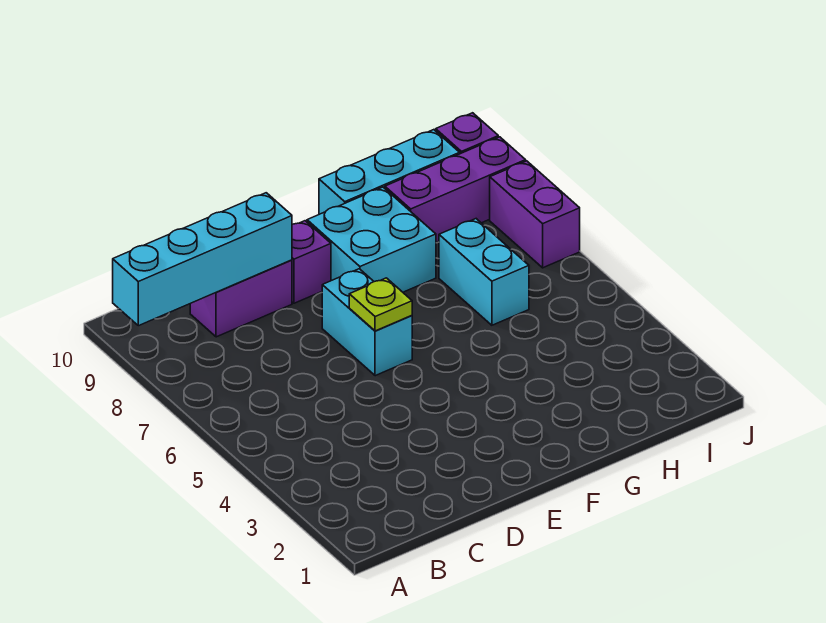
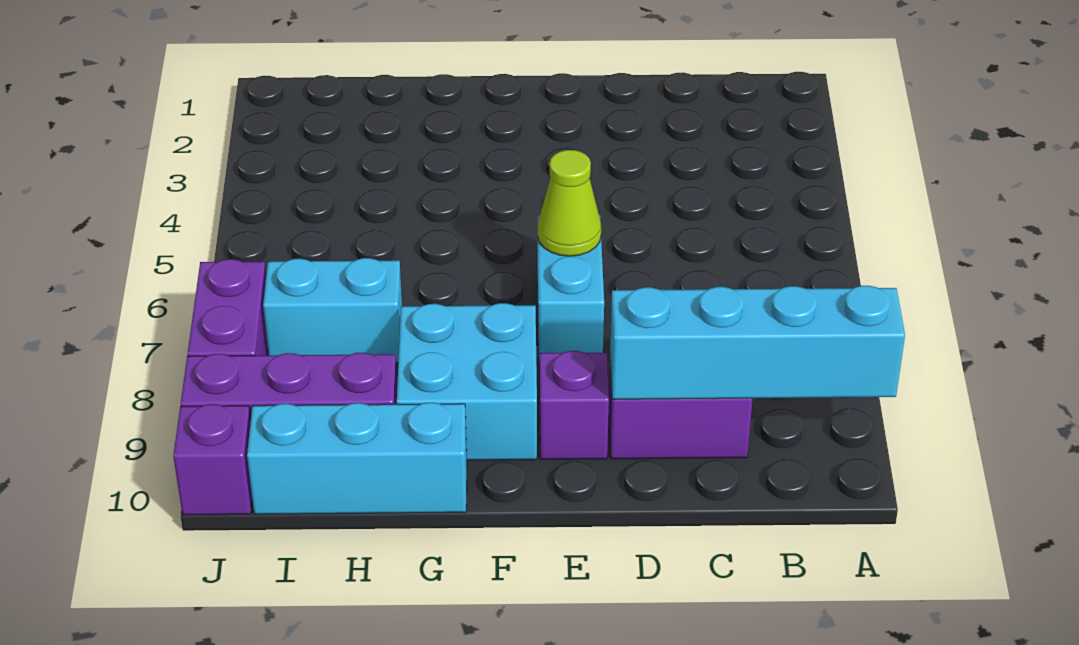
lime plate E6 level 2 -> lime cone E6 level 2
cyan brick H6:H7 level 1 -> cyan brick H7:I7 level 1

